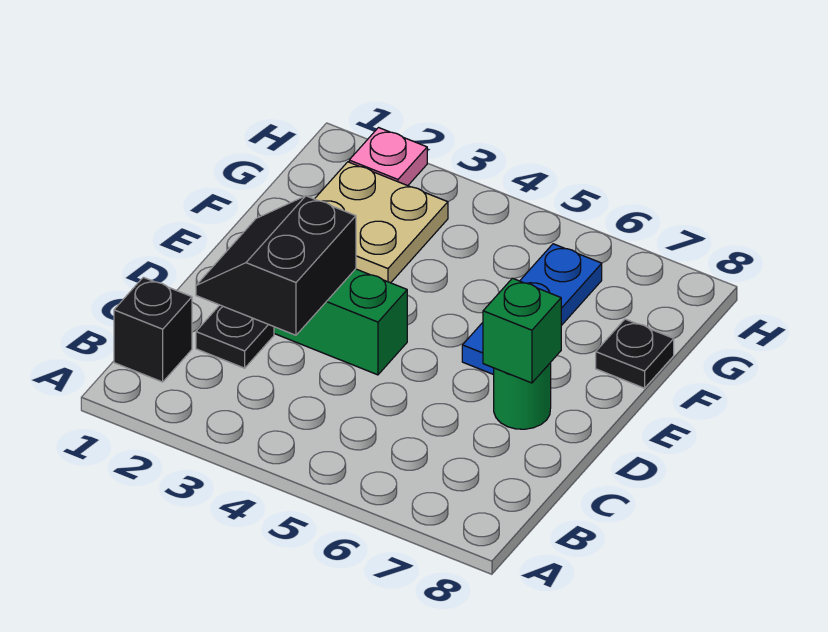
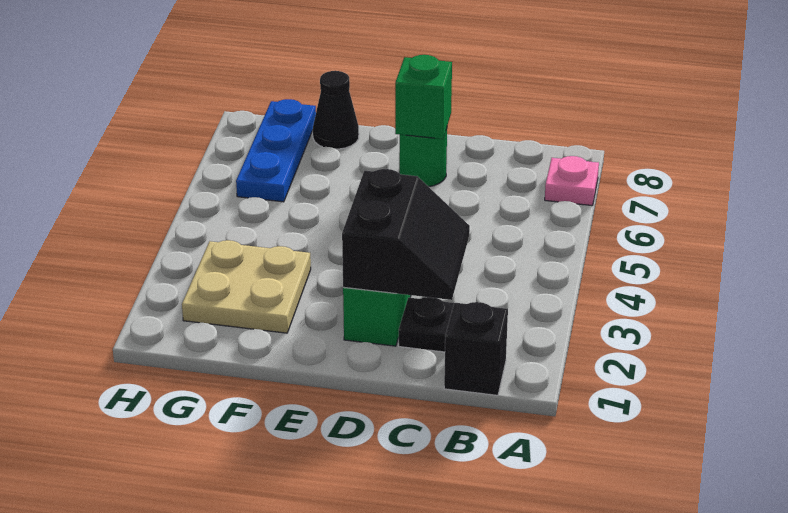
black slope C2:D3 level 2 top 3 -> black slope C2:D3 level 2 top D
blue plate E6:G6 level 1 -> blue plate G6:G8 level 1
black plate F8 level 1 -> black cone F8 level 1
pink plate H2 level 1 -> pink plate A7 level 1

